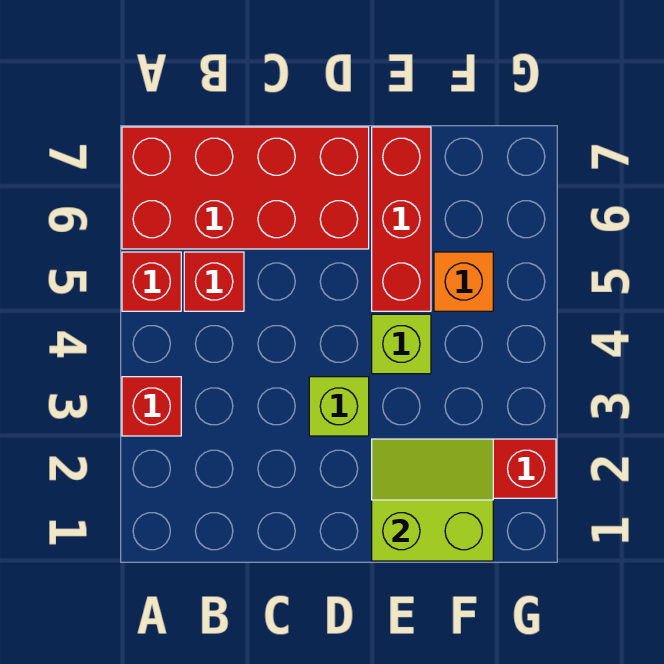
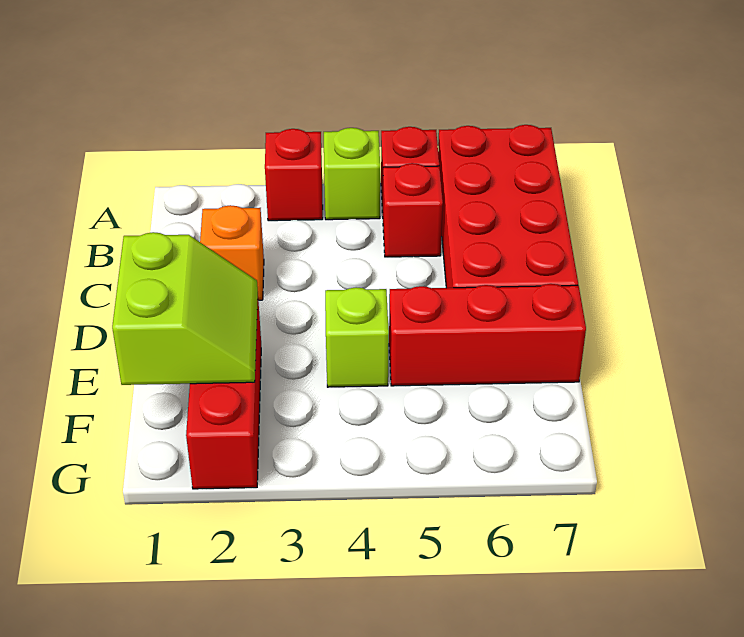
lime brick D3 level 1 -> lime brick A4 level 1
orange brick F5 level 1 -> orange brick C2 level 1

